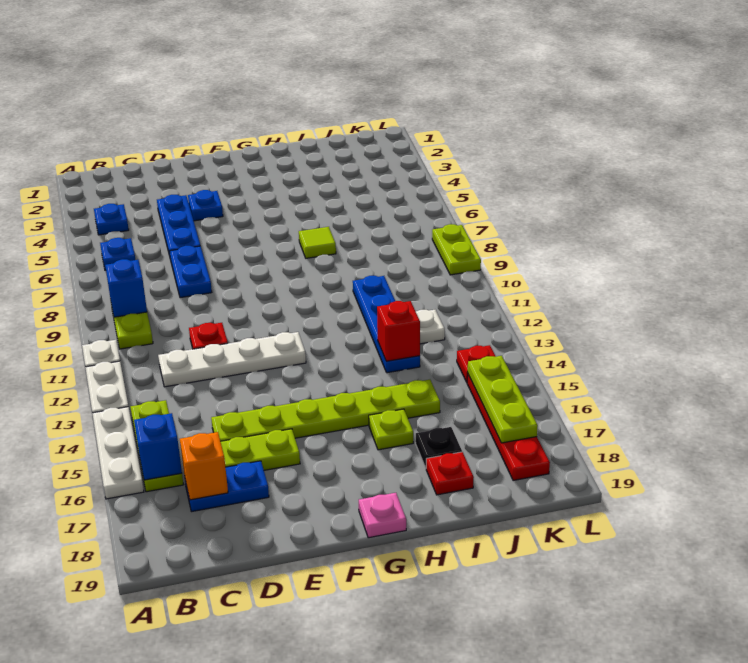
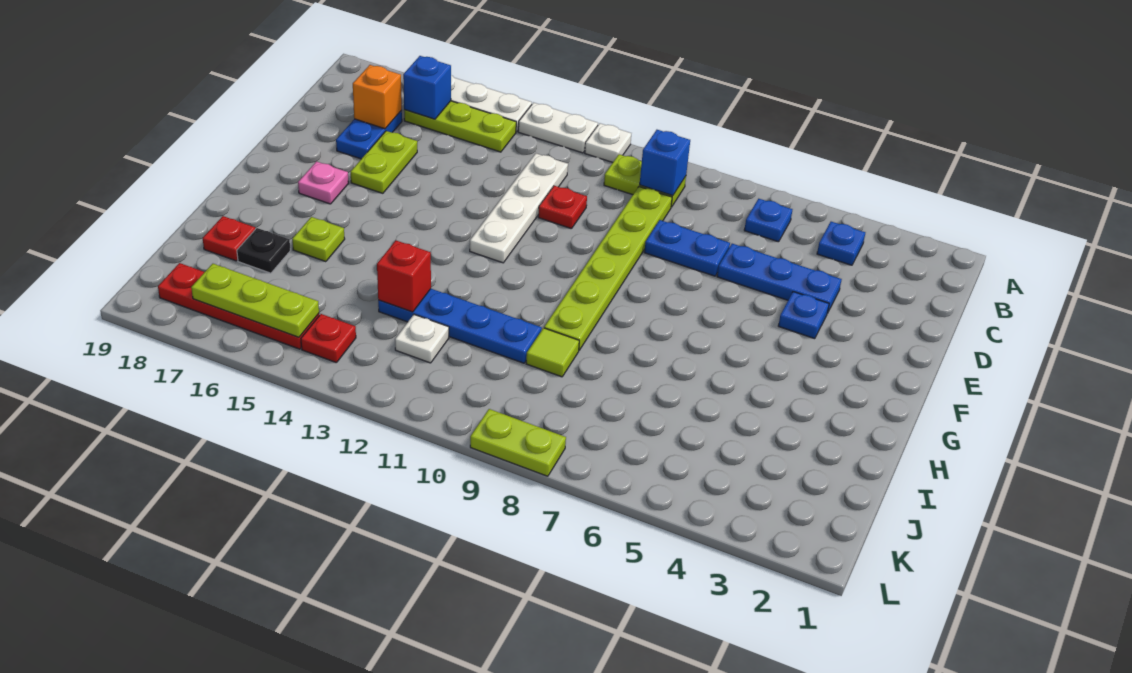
lime plate D15:I15 level 1 -> lime plate C9:H9 level 1
pink plate G19 level 1 -> pink plate F17 level 1
lime tile H7 level 1 -> lime tile I9 level 1

